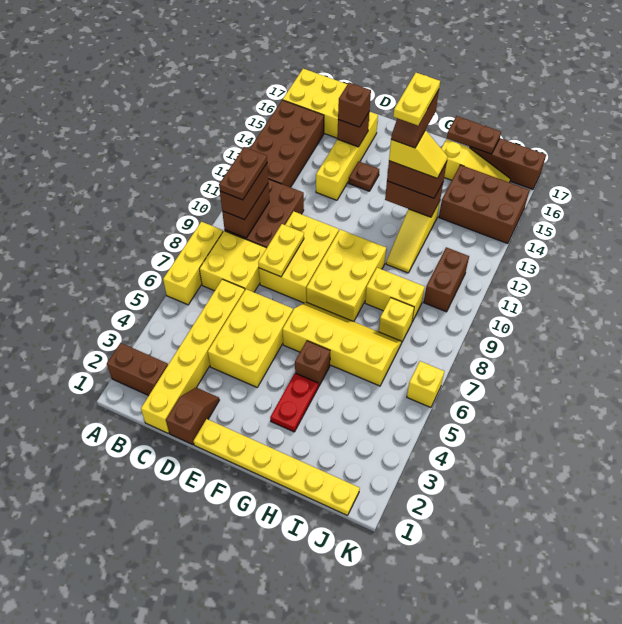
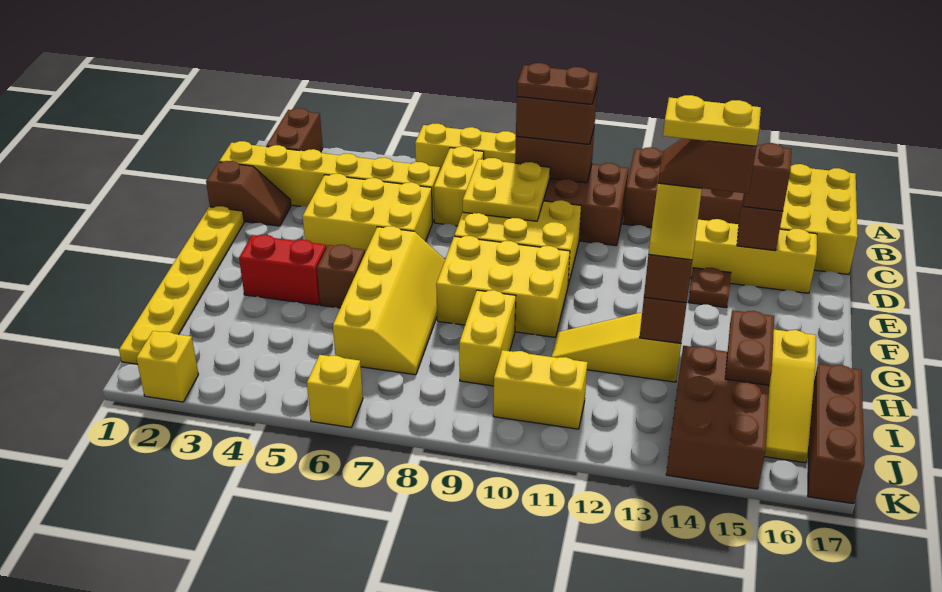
yellow brick B7:C8 level 1 -> yellow brick B7:C7 level 1
yellow plate D8:D9 level 2 -> yellow plate C8:D9 level 2
red plate G3:G4 level 1 -> red brick G3:G4 level 1
brown plate H17:I17 level 2 -> brown plate H15:I15 level 2
yellow brick I8 level 1 -> yellow brick K2 level 1
brown brick J10:J11 level 1 -> yellow brick J10:J11 level 1

